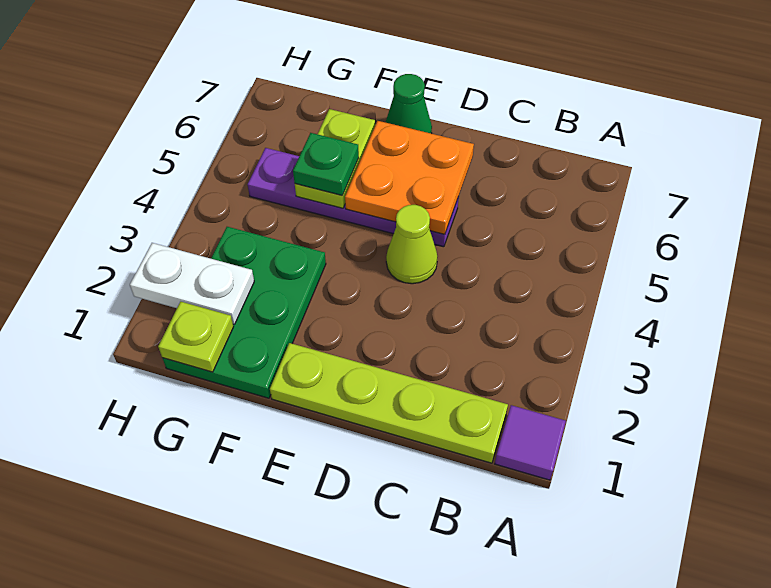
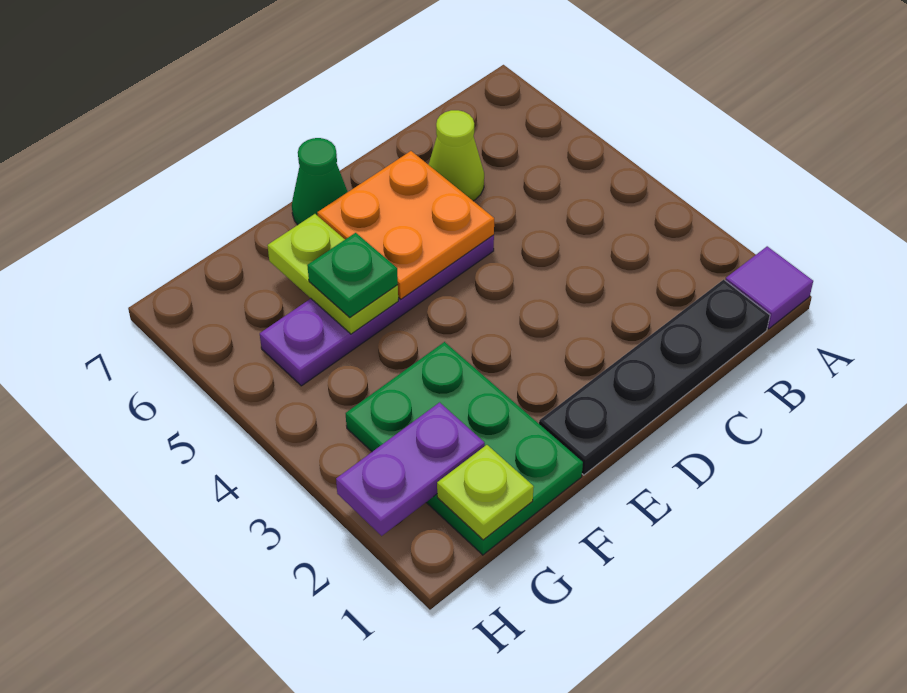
lime plate B1:E1 level 1 -> black plate B1:E1 level 1
lime cone D4 level 1 -> lime cone C6 level 1
white plate G2:H2 level 2 -> purple plate G2:H2 level 2

